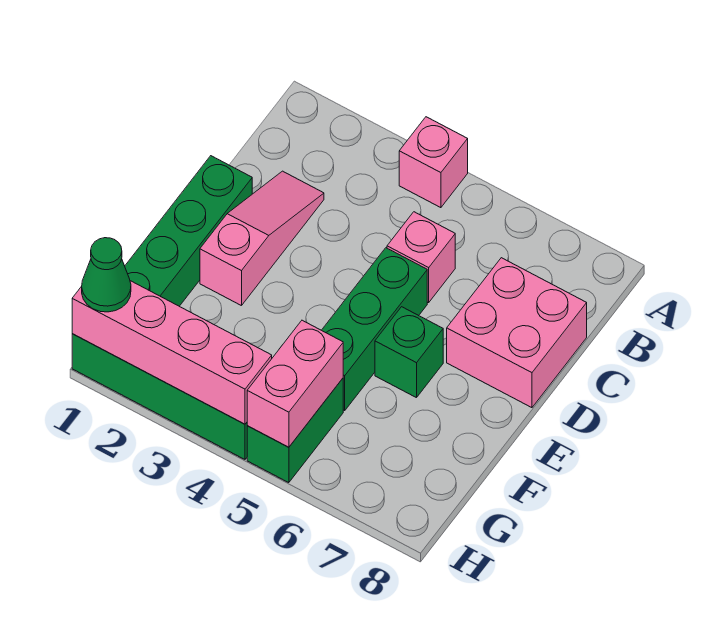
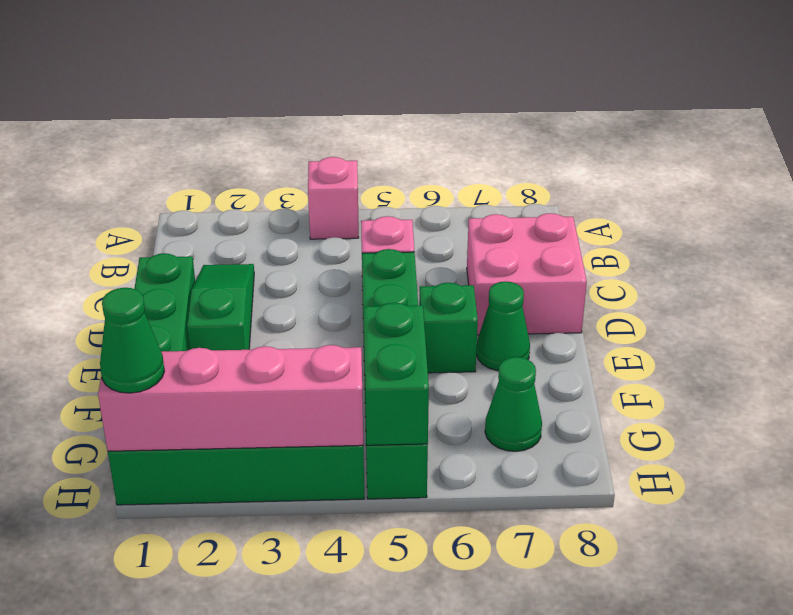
pink slope C2:E2 level 1 top E -> green slope C2:E2 level 1 top E
none -> green cone E7 level 1
pink brick G5:H5 level 2 -> green brick G5:H5 level 2
none -> green cone G7 level 1

